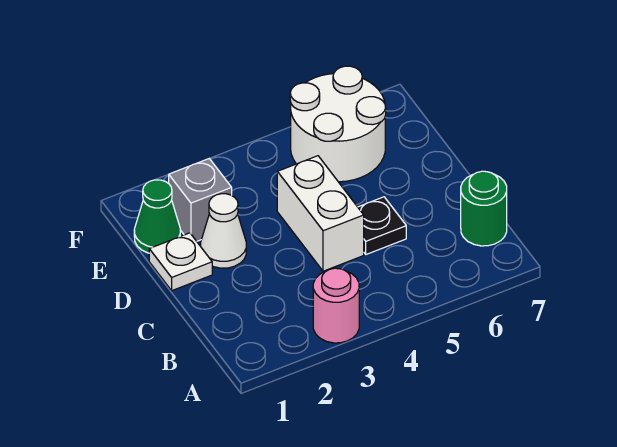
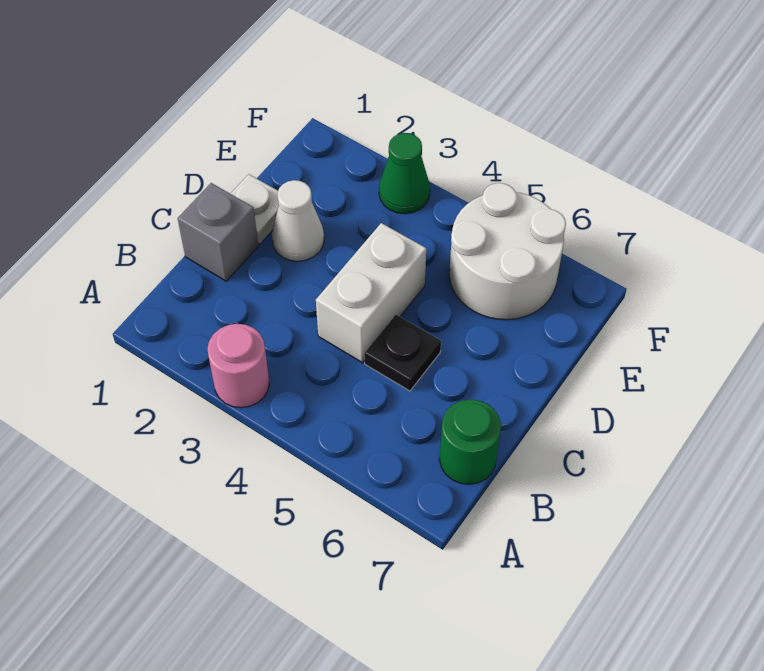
green cone E1 level 1 -> green cone F3 level 1
grey brick E2 level 1 -> grey brick C1 level 1

